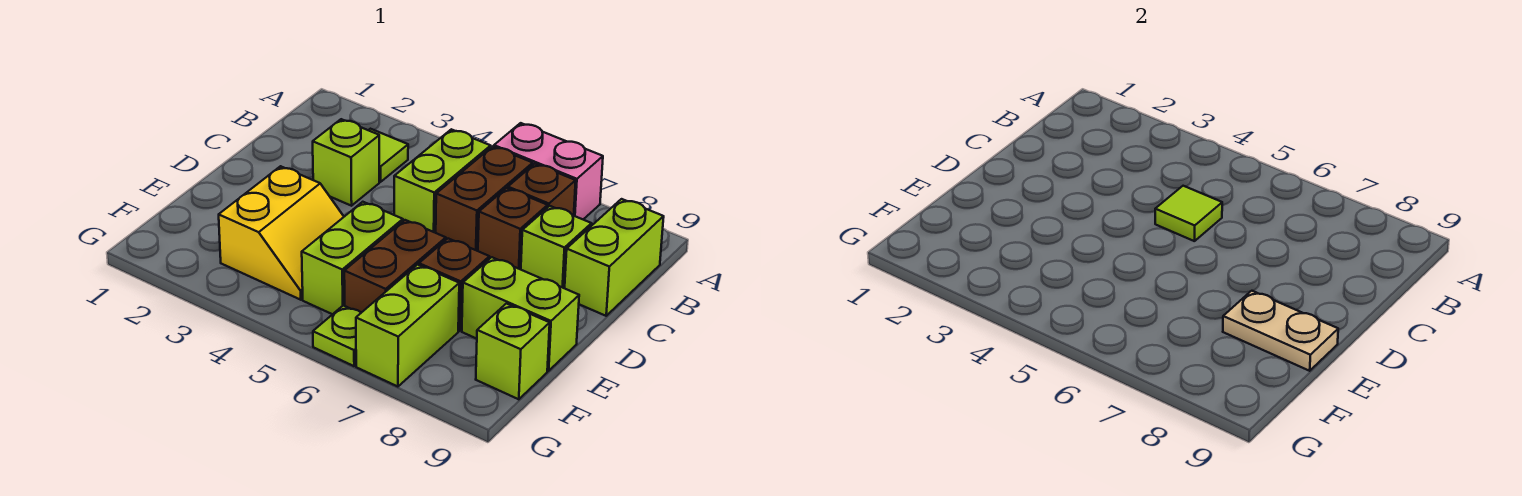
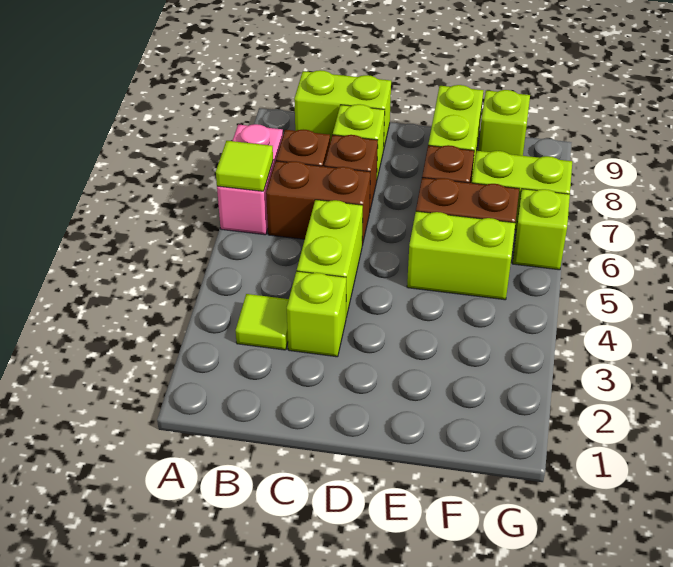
lime brick B5:C5 level 1 -> lime brick C4:C5 level 1
lime tile C5 level 2 -> lime tile A6 level 2
yellow slope E3:F4 level 1 top 3 -> none
tan plate E8:E9 level 2 -> none
lime plate G6 level 1 -> lime brick G6 level 1

